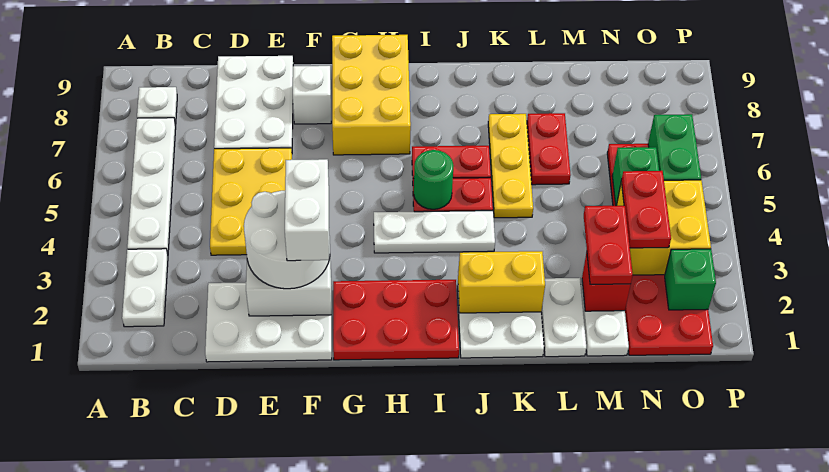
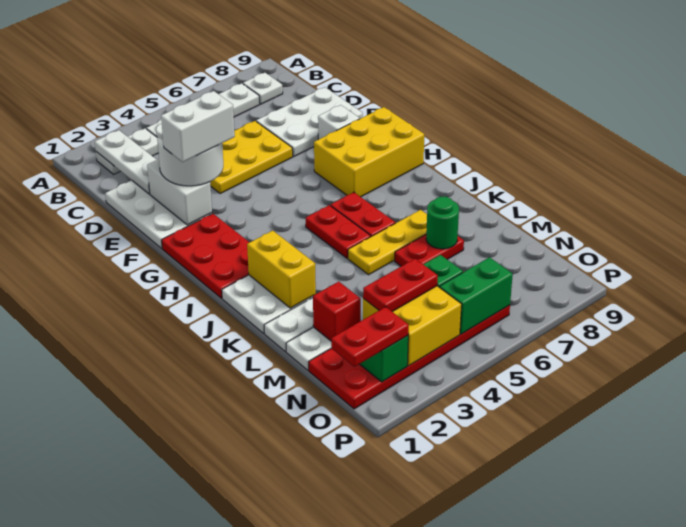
white plate H4:J4 level 1 -> white plate B2:D2 level 2
green round brick I5 level 2 -> green round brick L7 level 2
red plate M2:M3 level 3 -> red plate O1:O2 level 3

